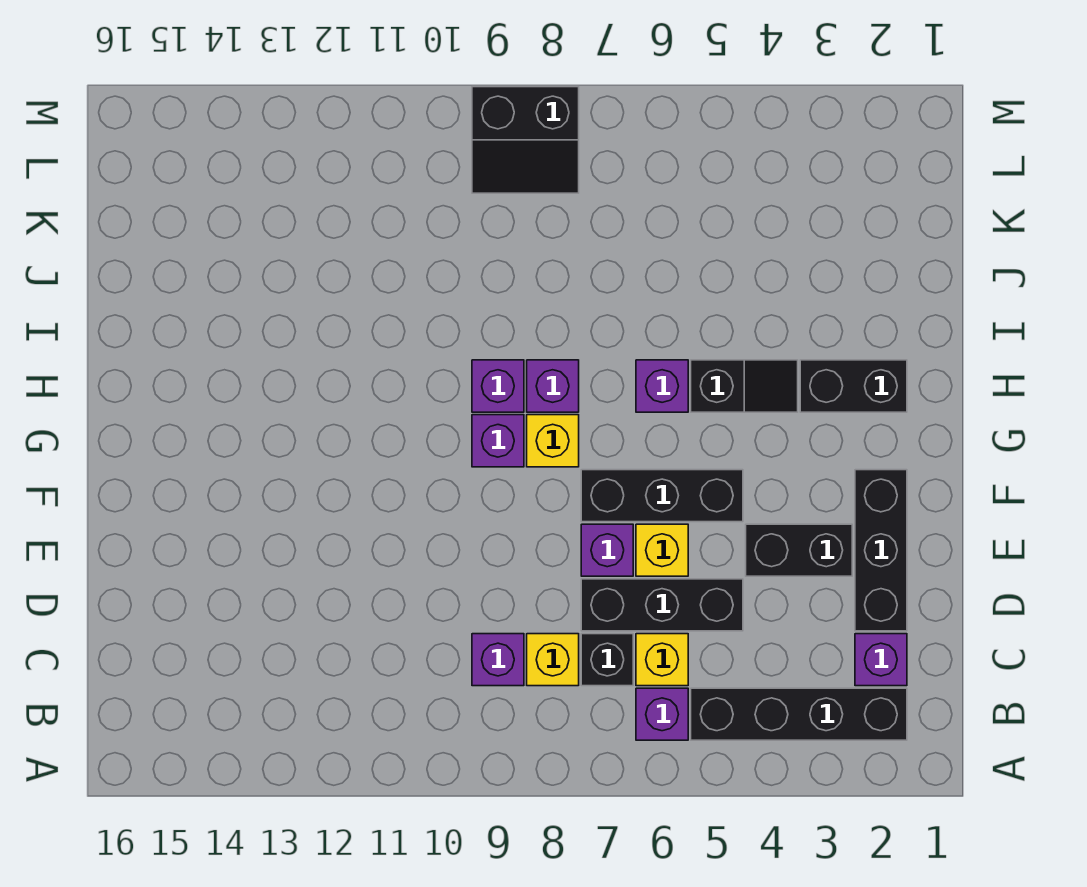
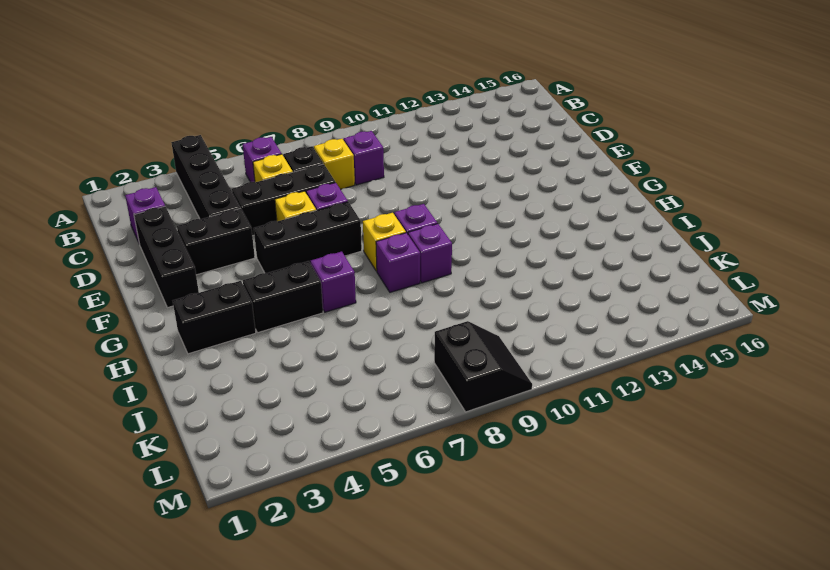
black brick B2:B5 level 1 -> black brick A4:D4 level 1
black slope H4:H5 level 1 top 5 -> black brick H4:H5 level 1
black slope L8:M9 level 1 top M -> black slope L8:M9 level 1 top 8

